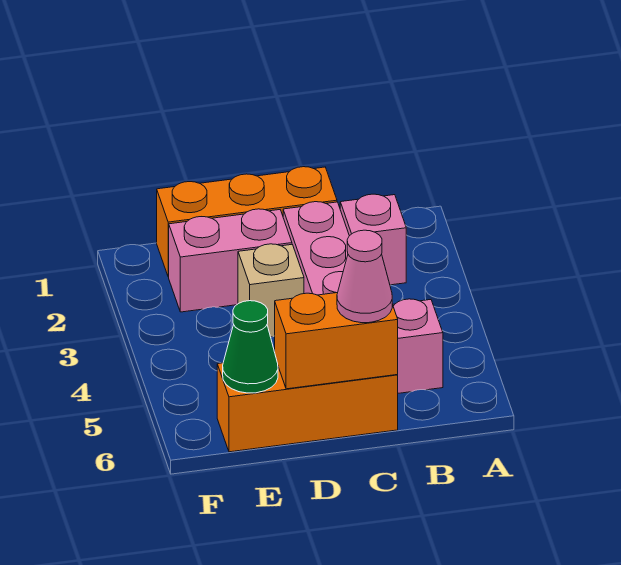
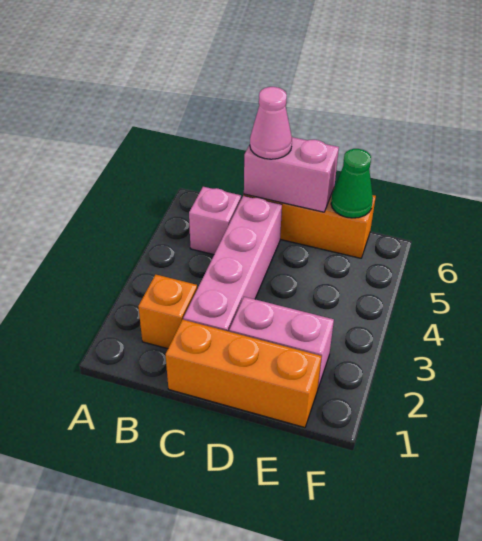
pink brick B2 level 1 -> orange brick B2 level 1
orange brick C6:D6 level 2 -> pink brick C6:D6 level 2
tan brick D3 level 1 -> none

